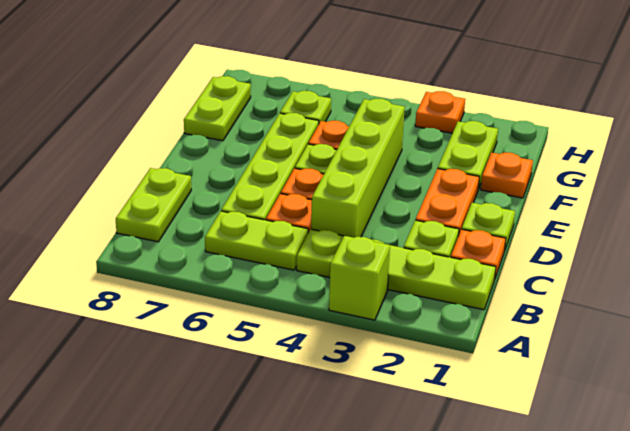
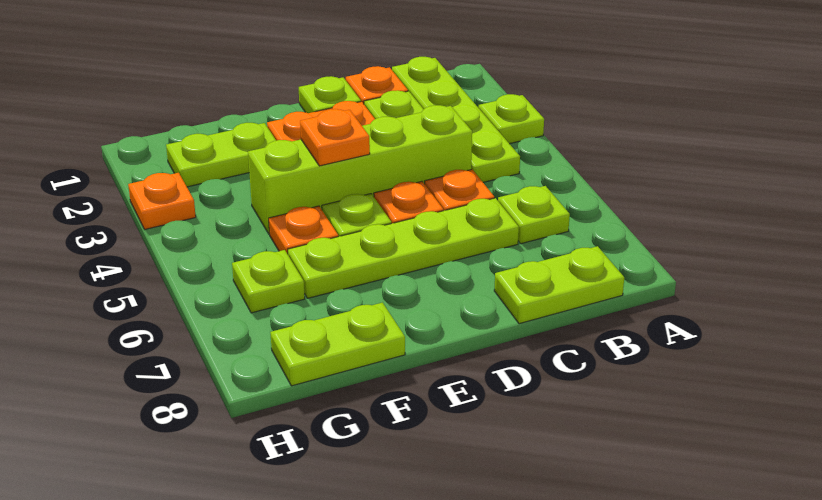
lime brick A3 level 1 -> lime plate A3 level 1
lime plate B5:B6 level 1 -> lime plate B6 level 1
orange plate F1 level 1 -> orange plate E4 level 2

